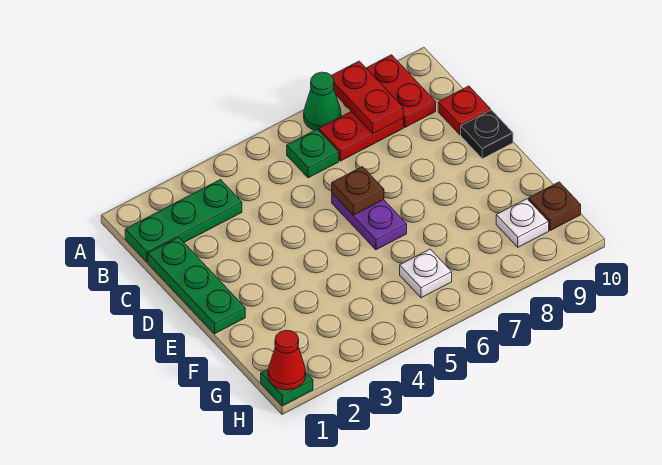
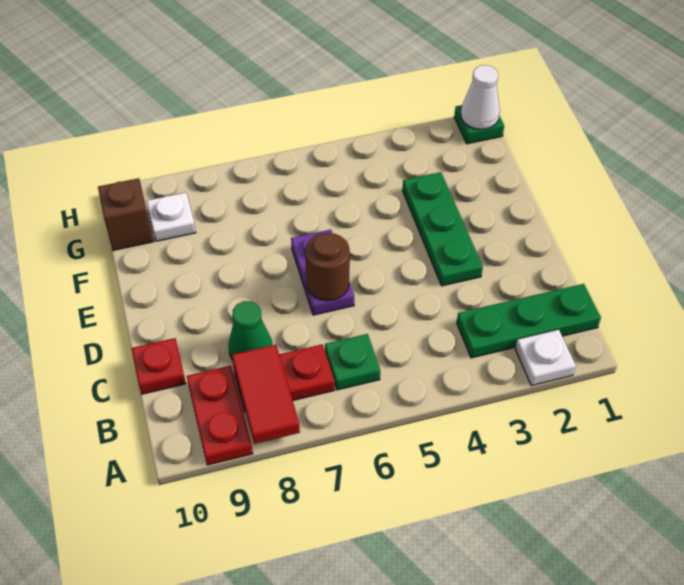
green cone A7 level 1 -> green cone C8 level 1
red plate A8:B8 level 2 -> red tile A8:B8 level 2
green plate C1:E1 level 1 -> green plate D3:F3 level 1
brown plate D6 level 2 -> brown round brick D6 level 2
black plate D10 level 1 -> none
white plate G6 level 1 -> white plate A2 level 1
brown plate G10 level 1 -> brown brick G10 level 1
red cone H1 level 2 -> white cone H1 level 2

